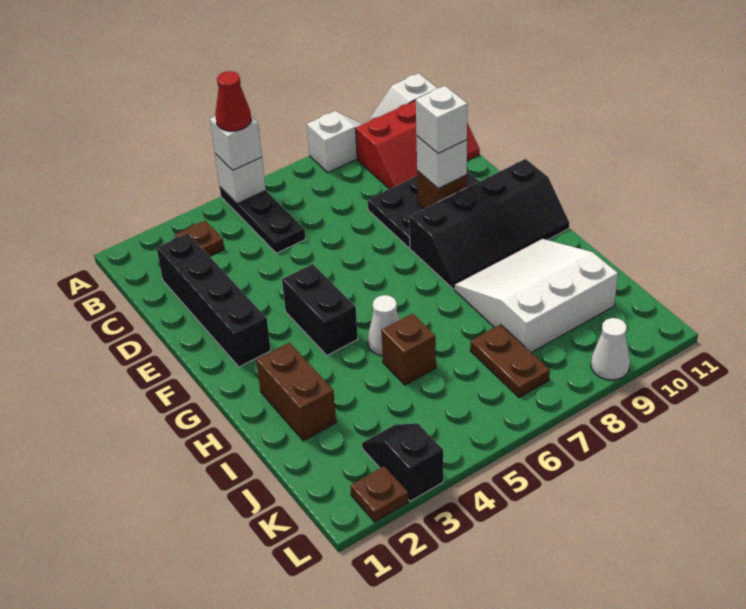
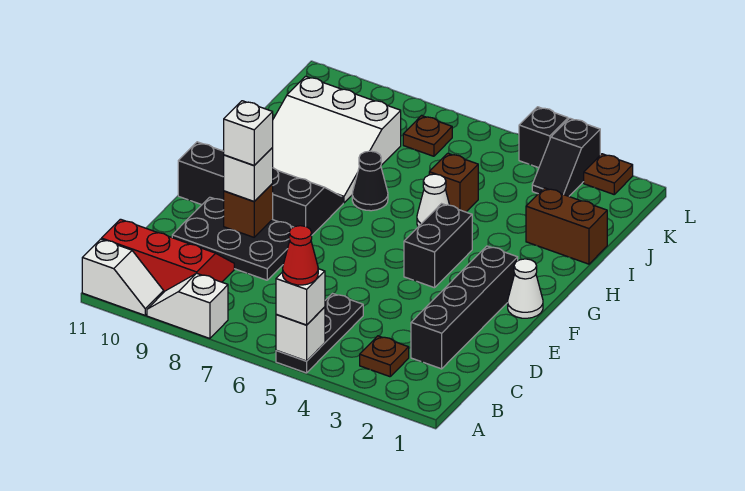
brown brick H2:I2 level 1 -> brown brick I1:I2 level 1
none -> black cone H7 level 1
brown plate J7:K7 level 1 -> brown plate K7 level 1
none -> black brick L4 level 1
white cone L9 level 1 -> white cone F1 level 1

